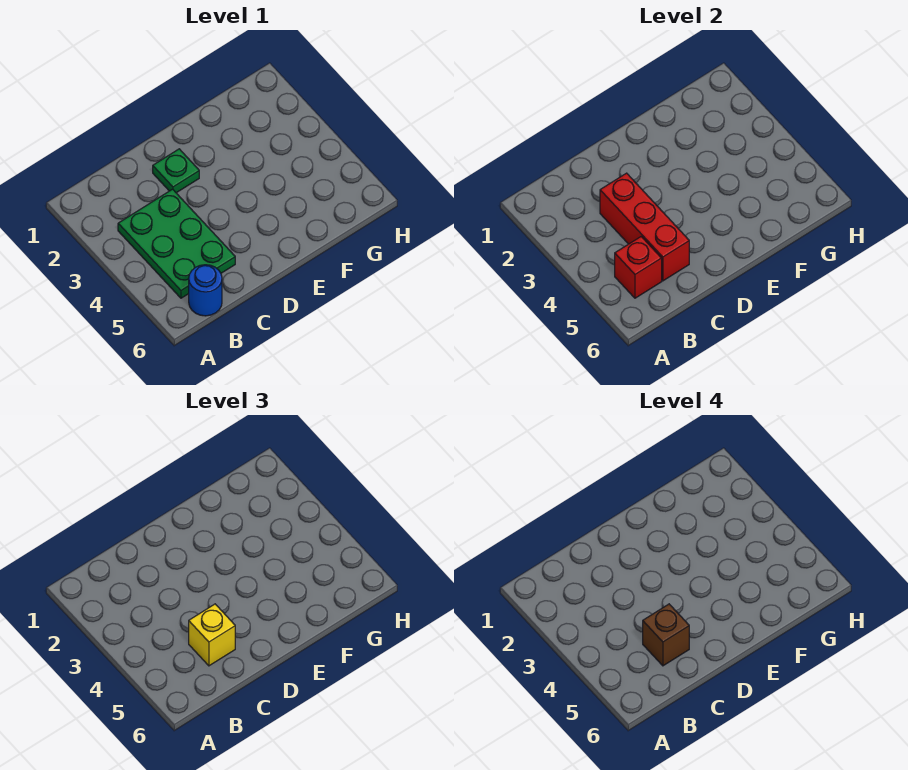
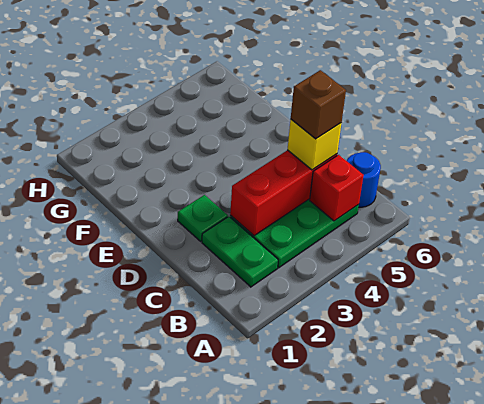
none -> green plate B2:C2 level 1

